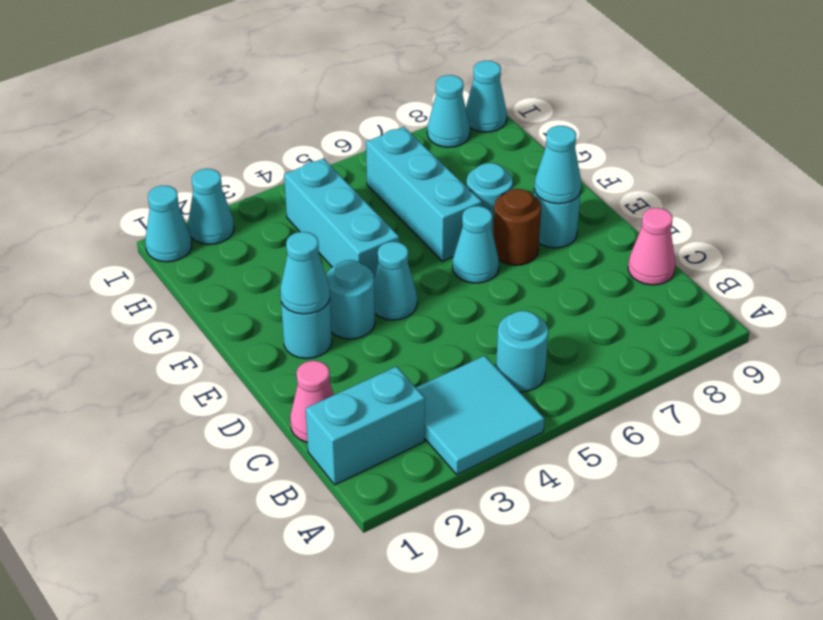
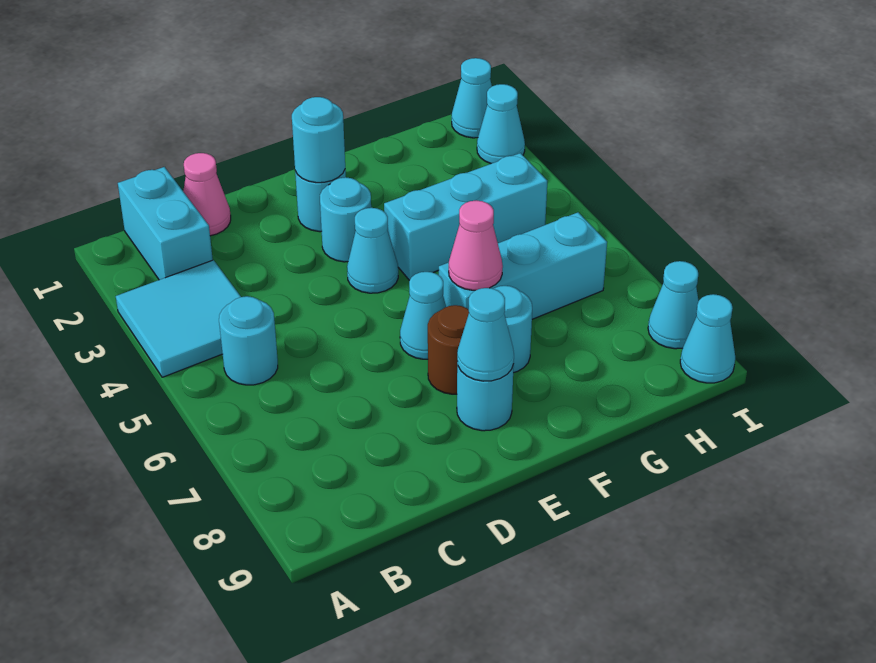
pink cone C9 level 1 -> pink cone F6 level 2
cyan cone E2 level 2 -> cyan round brick E2 level 2

